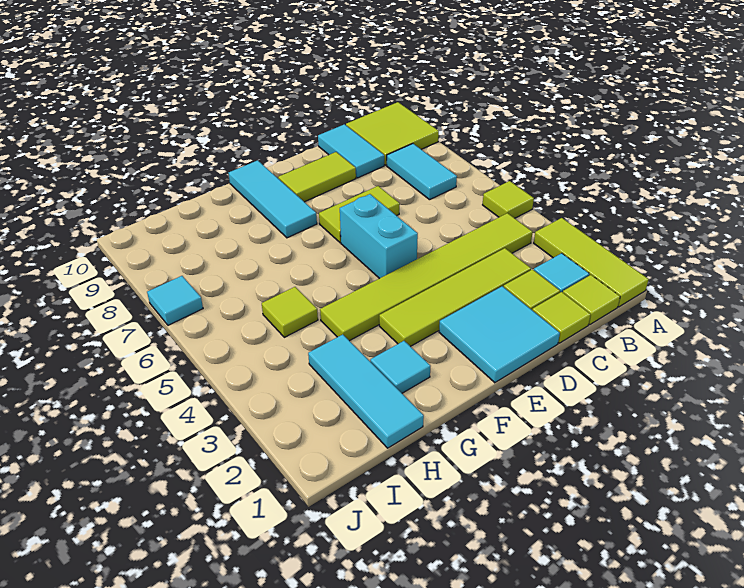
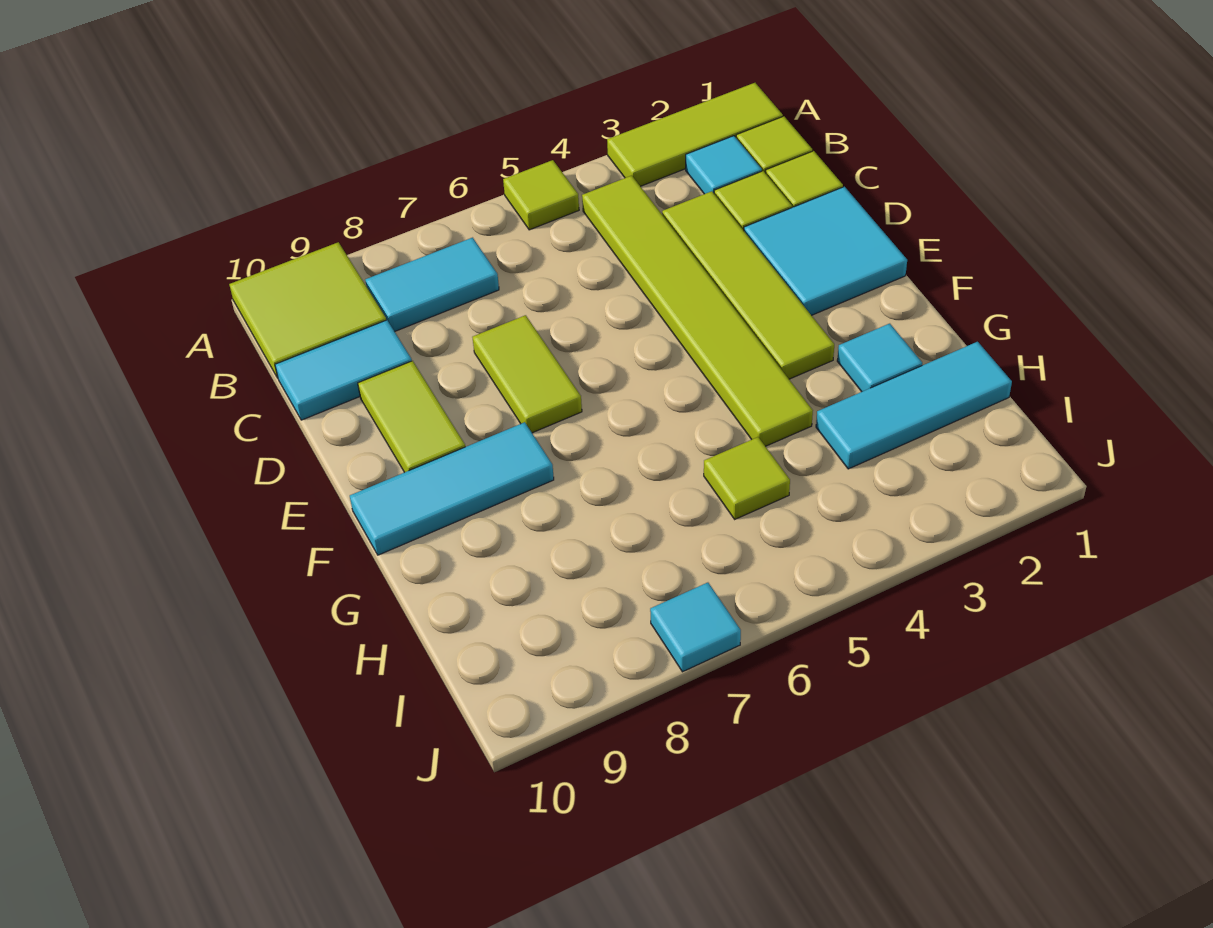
cyan brick E5:E6 level 1 -> none

